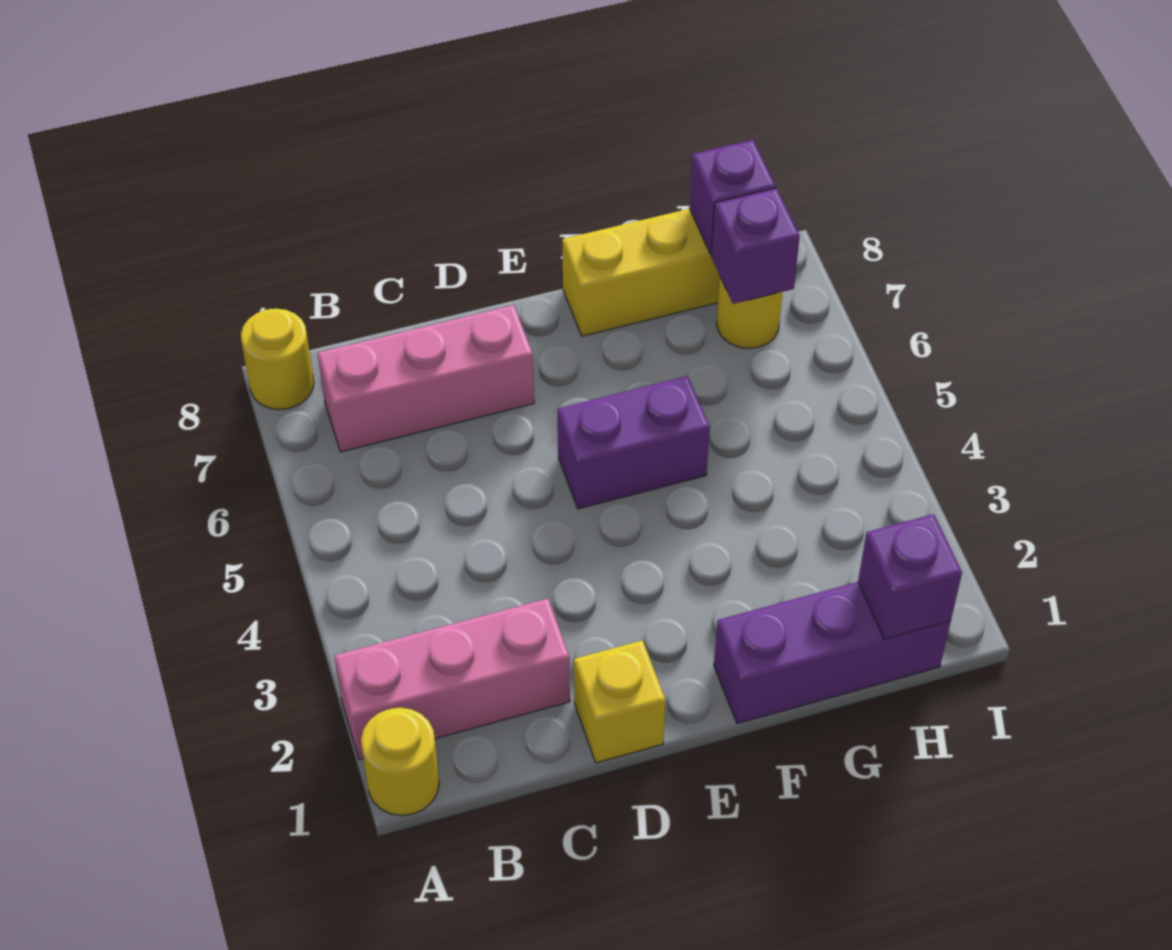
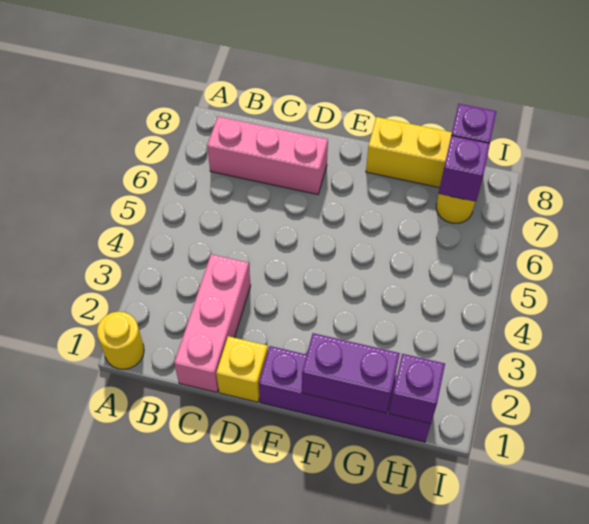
pink brick A2:C2 level 1 -> pink brick C1:C3 level 1
yellow round brick A8 level 1 -> none
purple brick E5:F5 level 1 -> purple brick F1:G1 level 2
purple brick F1:H1 level 1 -> purple brick E1:H1 level 1

